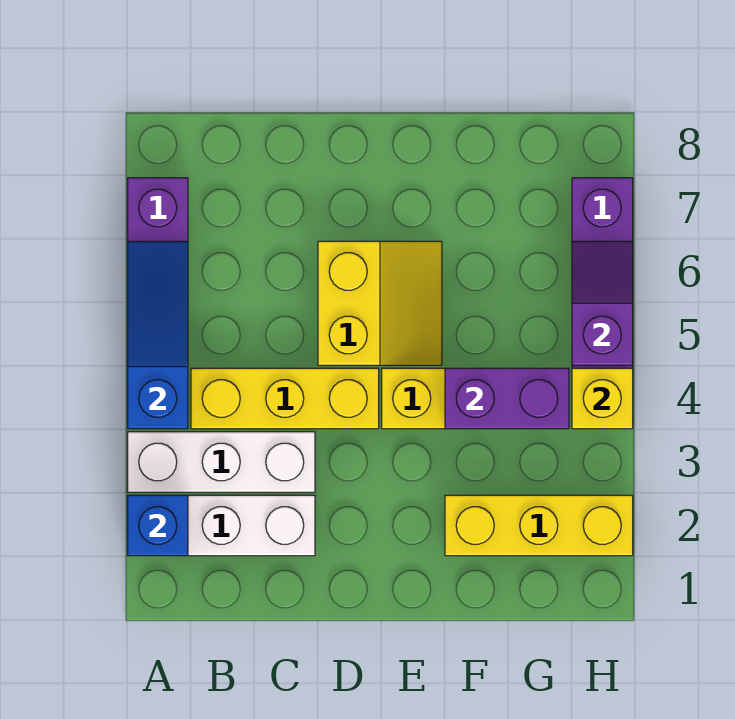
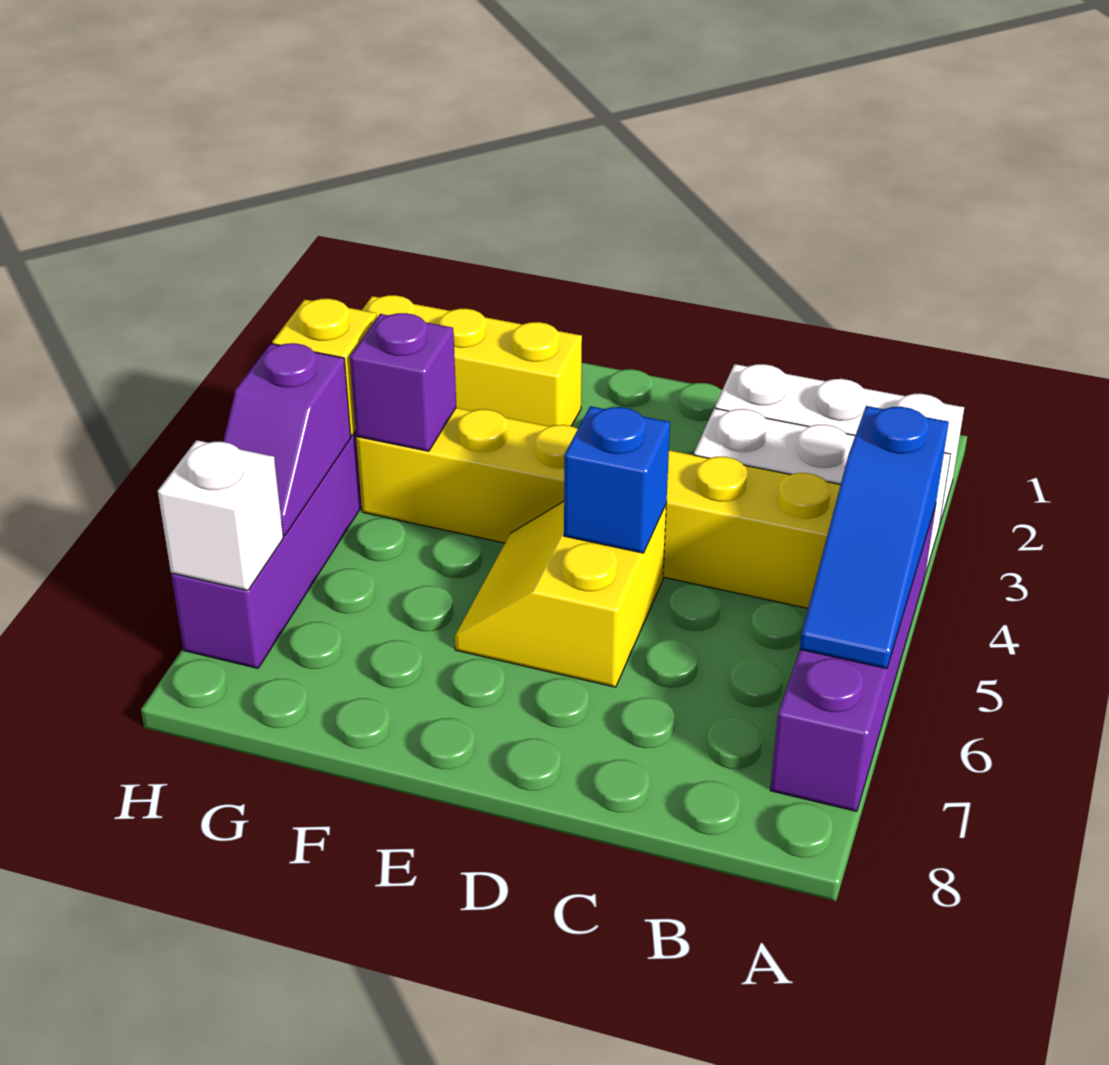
blue brick A2 level 2 -> blue brick D5 level 2
purple brick F4:G4 level 2 -> purple brick G4 level 2
none -> white brick H7 level 2

